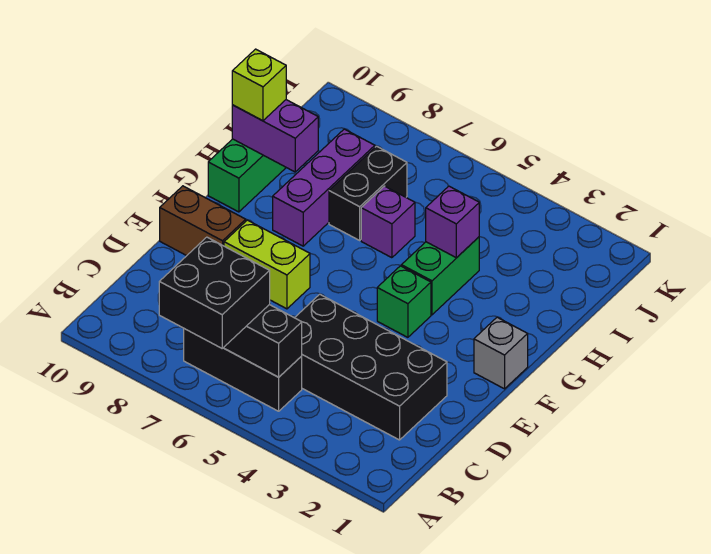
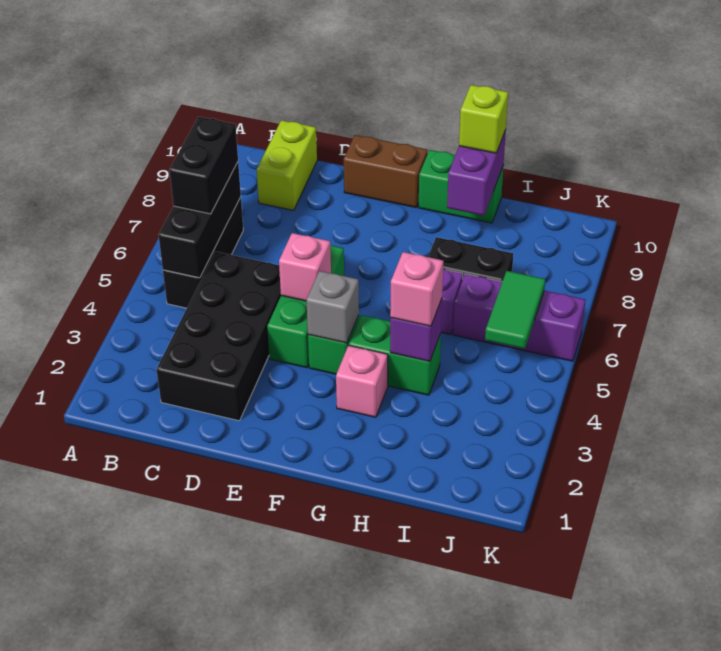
black brick A6:B7 level 3 -> black brick B6:B7 level 3
none -> green brick E4:E6 level 1
none -> pink brick E5 level 2
lime brick E7:E8 level 1 -> lime brick C9:C10 level 1
brown brick E9:E10 level 1 -> brown brick E10:F10 level 1
grey brick F1 level 1 -> grey brick F4 level 2
none -> pink brick G3 level 1
purple brick G8:I8 level 1 -> purple brick I6:K6 level 1
none -> pink brick H4 level 3
none -> green tile J5:J6 level 2

